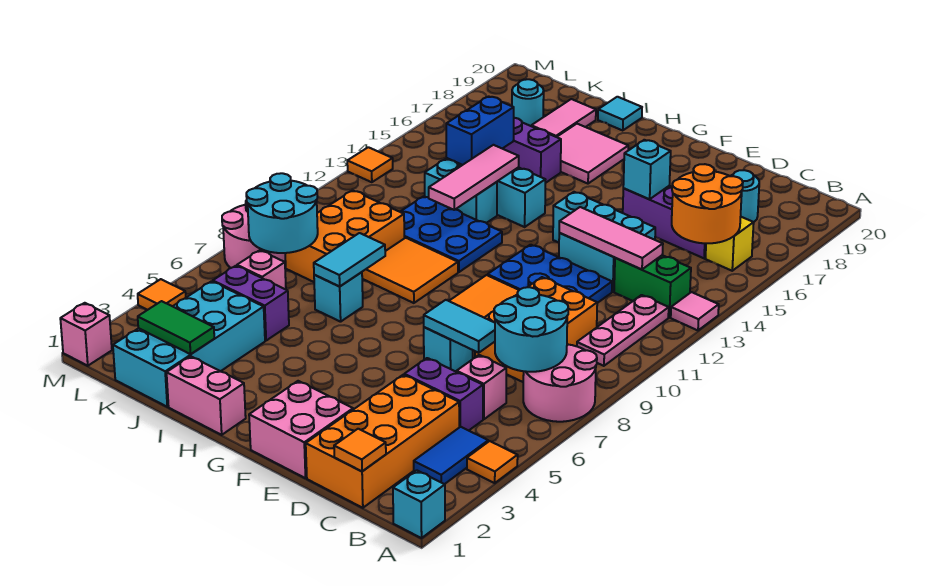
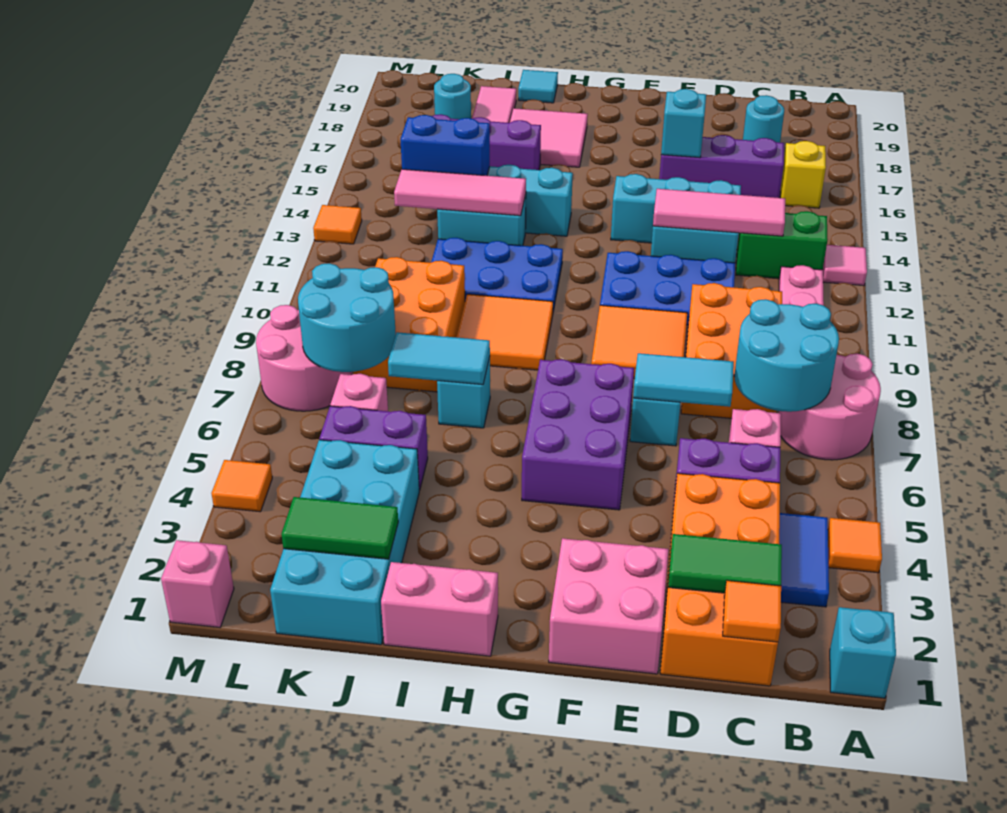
orange round brick B15:C16 level 2 -> none
none -> green tile C2:D2 level 2
none -> purple brick F5:G7 level 1
cyan tile I7:I8 level 2 -> cyan tile I7:J7 level 2
pink tile I12:I14 level 2 -> pink tile I13:K13 level 2
blue brick J14:J15 level 2 -> blue brick J14:K14 level 2

